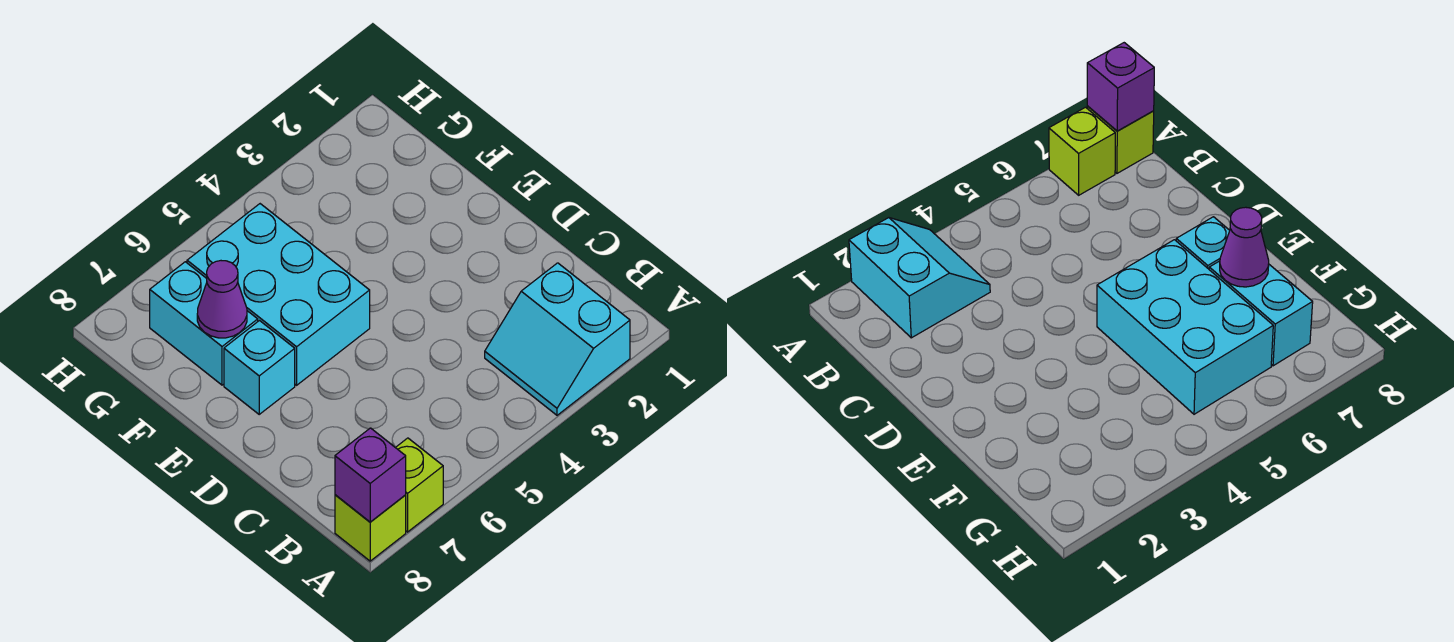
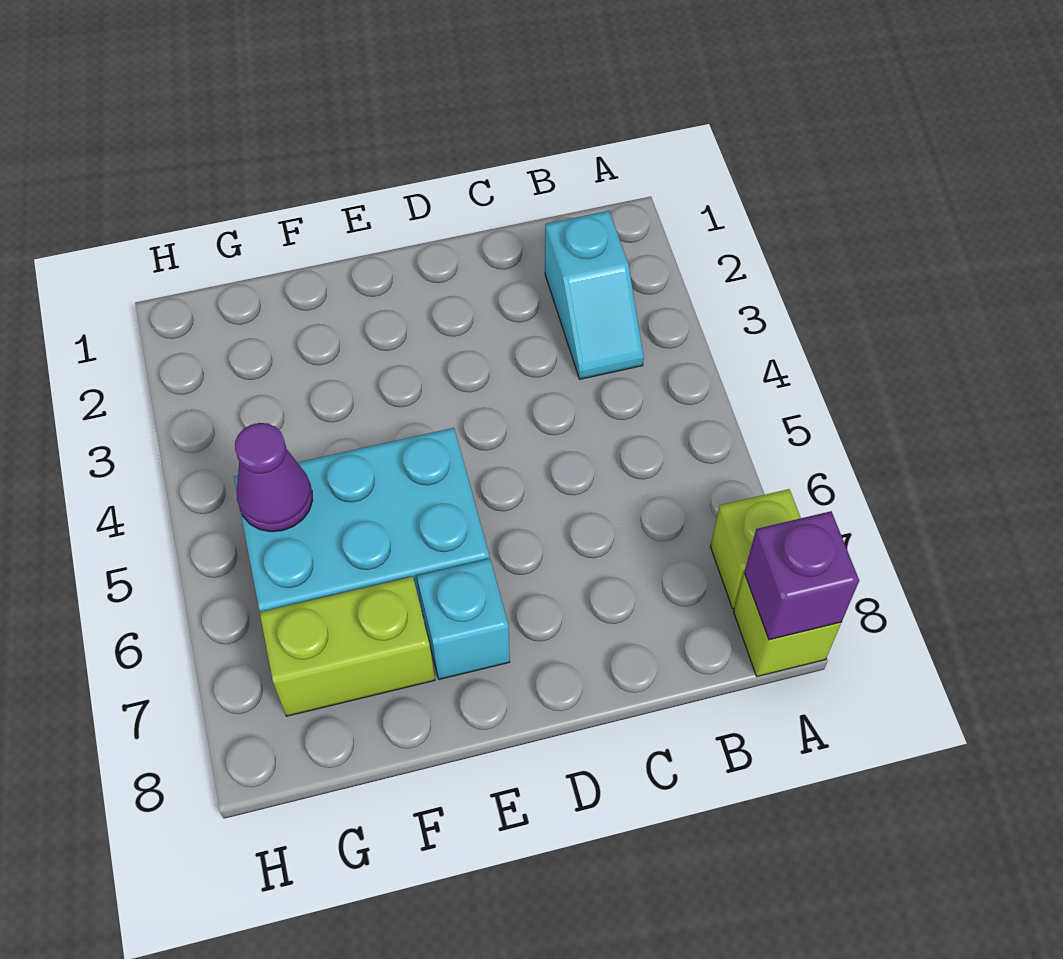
cyan slope A2:B3 level 1 top 2 -> cyan slope B2:B3 level 1 top 2
cyan brick F7:G7 level 1 -> lime brick F7:G7 level 1
purple cone F7 level 2 -> purple cone G5 level 2

